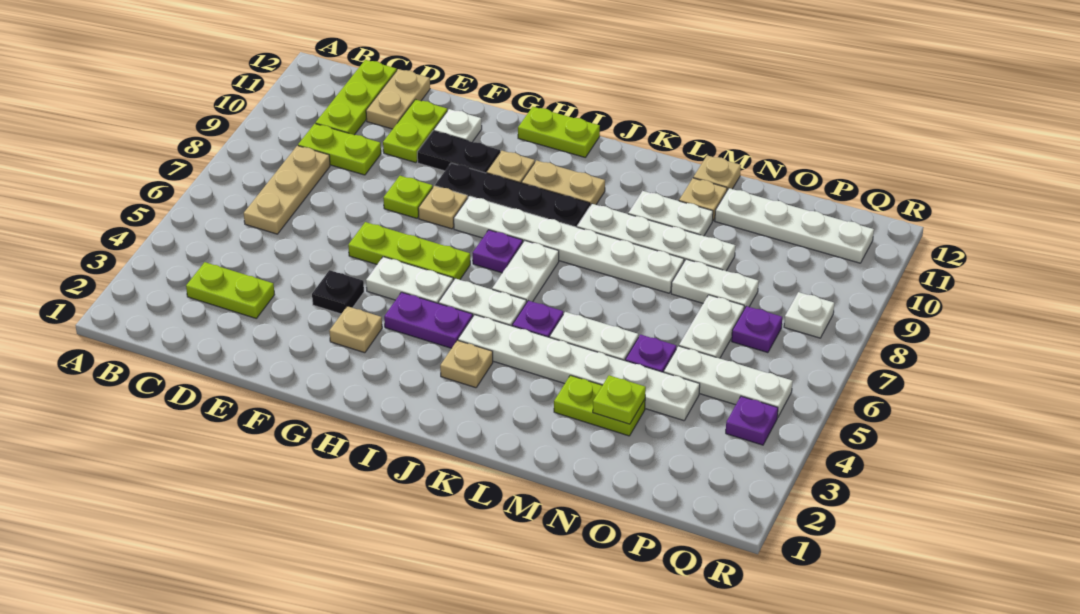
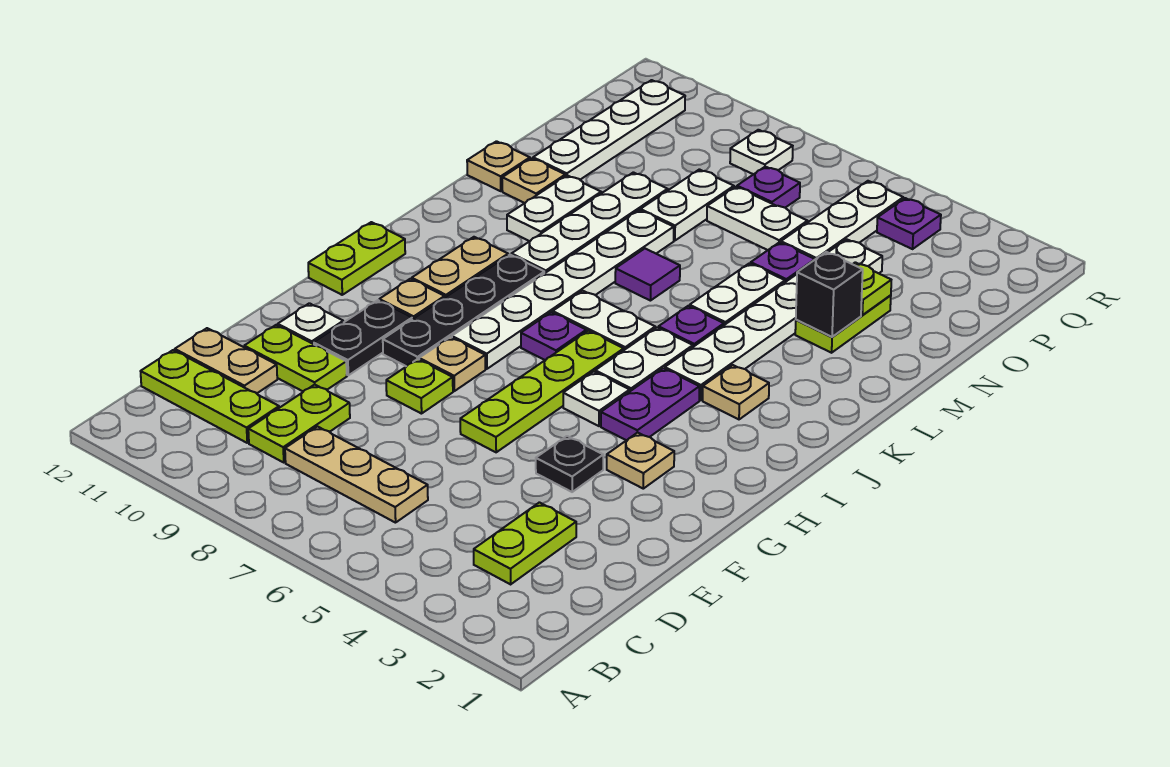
lime plate F6:H6 level 1 -> lime plate F6:I6 level 1
white plate G5:H5 level 1 -> white plate H5 level 1
none -> purple tile L7 level 1
none -> black brick M3 level 2

